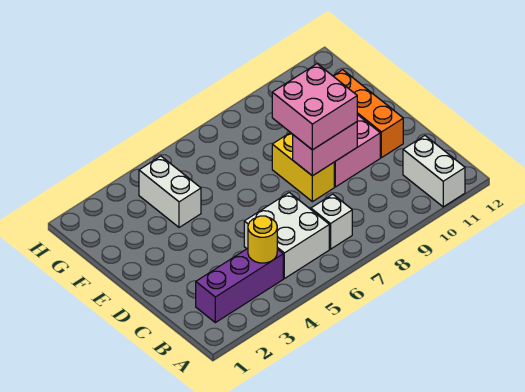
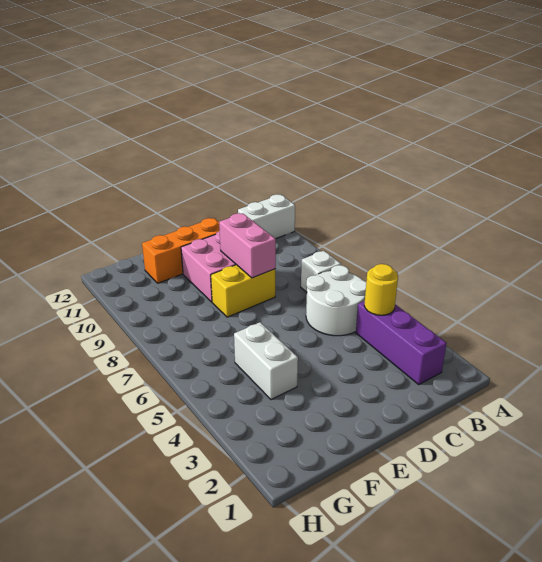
white brick B5:C6 level 1 -> white round brick B5:C6 level 1
pink brick D8:E9 level 3 -> none
white brick F4:G4 level 1 -> white brick F4:F5 level 1

